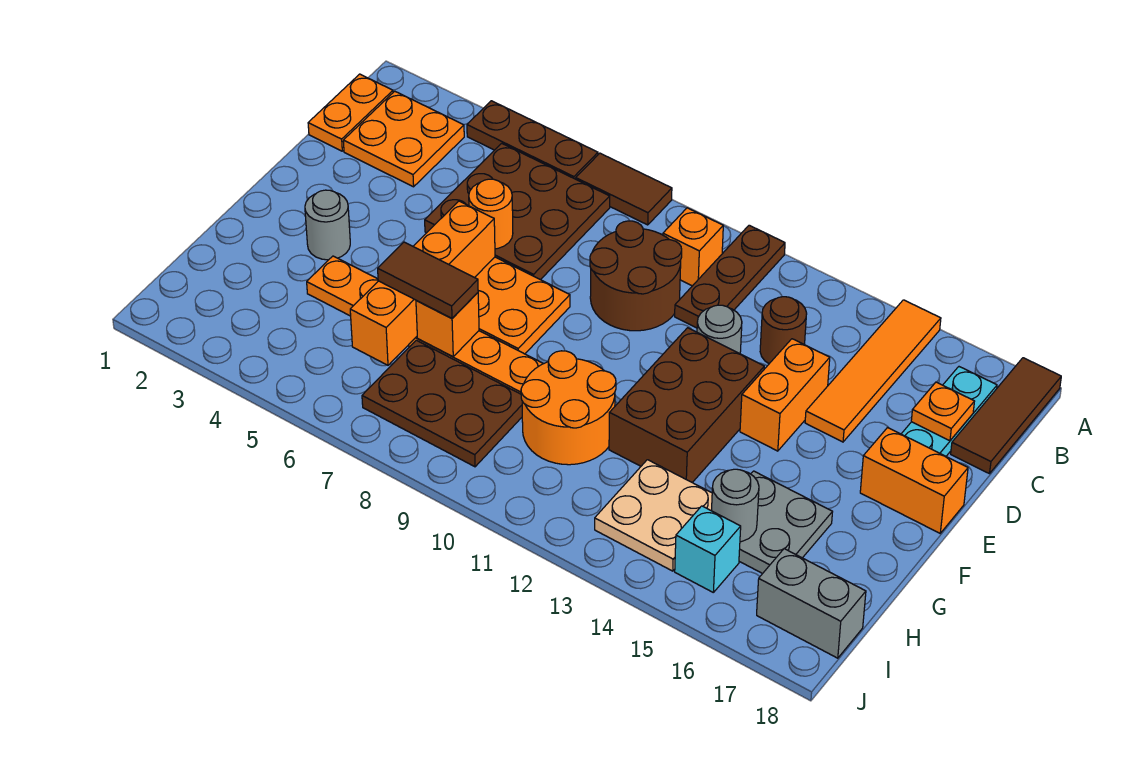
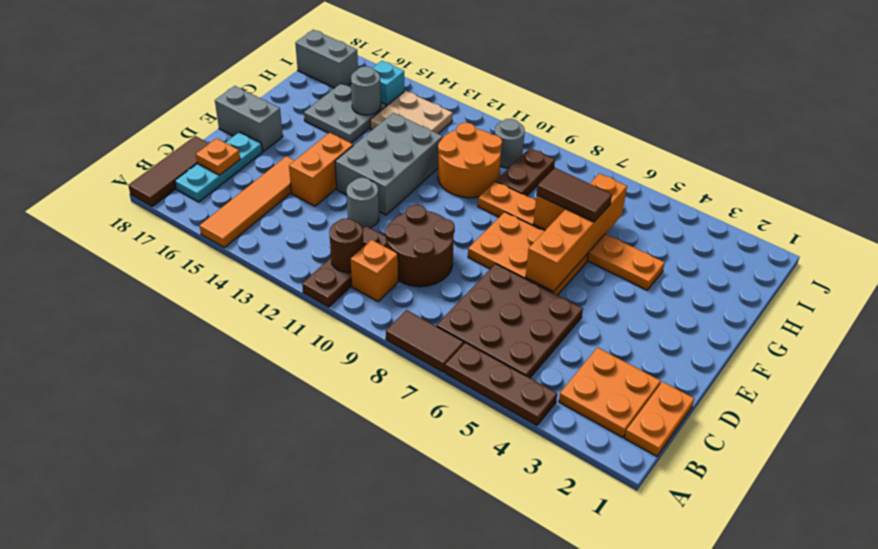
brown round brick C13 level 1 -> brown round brick B11 level 2
orange round brick D6 level 2 -> none
brown brick E12:G13 level 1 -> grey brick E12:G13 level 1
orange brick E17:E18 level 1 -> grey brick E17:E18 level 1
grey round brick F3 level 1 -> grey round brick I10 level 1
brown plate H7:I9 level 1 -> brown plate H9:I9 level 1

